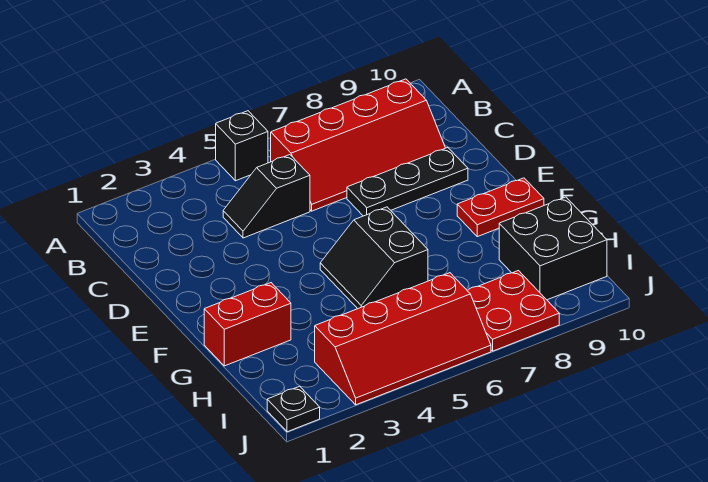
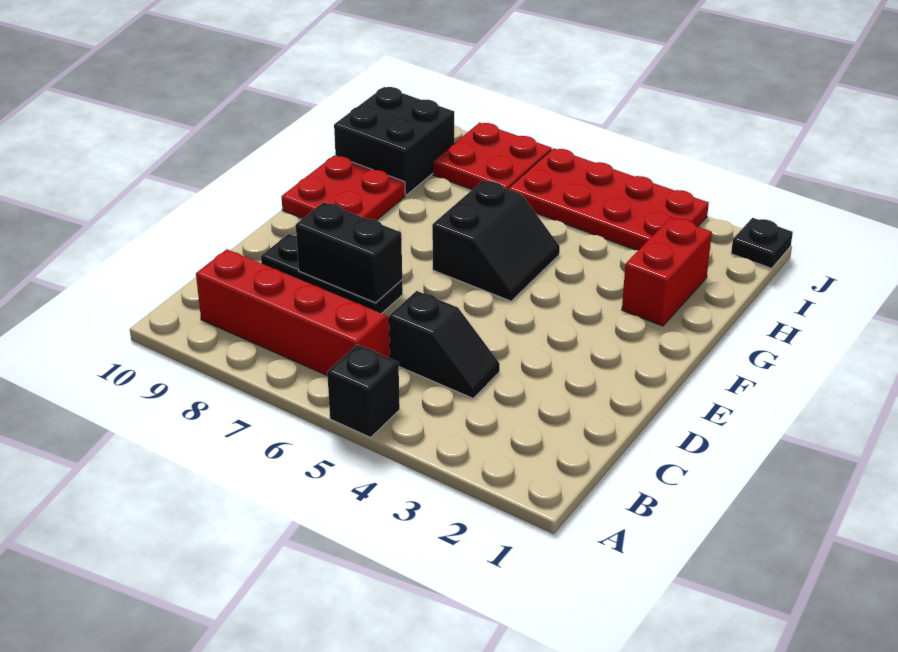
none -> black brick D7:D8 level 2
red plate F9:F10 level 1 -> red plate F9:G10 level 1
red brick G1:G2 level 1 -> red brick G2:H2 level 1
red slope I3:J6 level 1 top I -> red plate I3:J6 level 1

